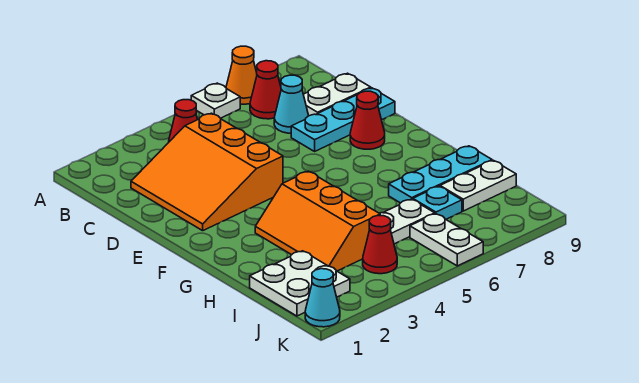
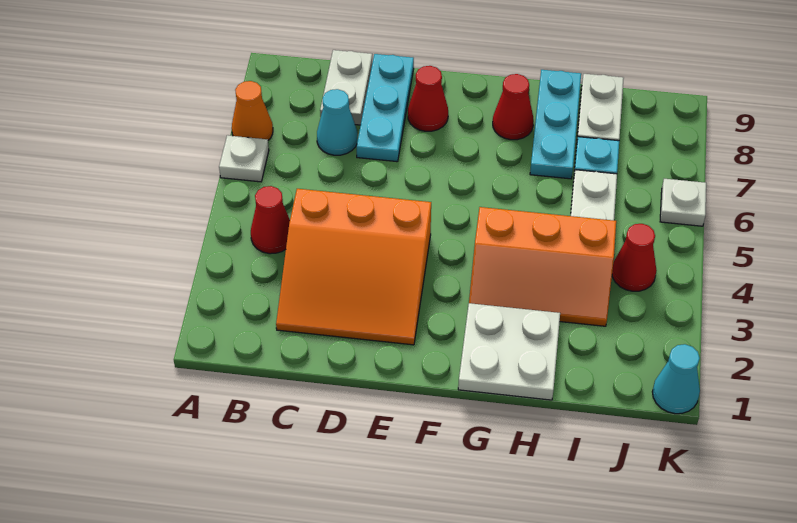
red cone B7 level 1 -> red cone G8 level 1
white plate I1:J2 level 1 -> white plate G1:H2 level 1
white plate J6:K6 level 1 -> white plate K6 level 1

